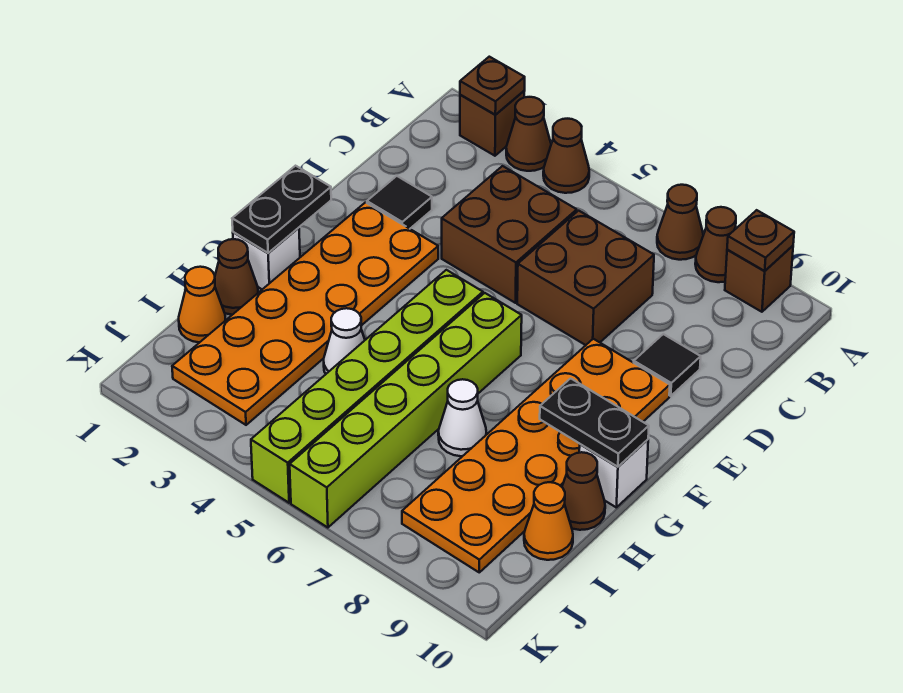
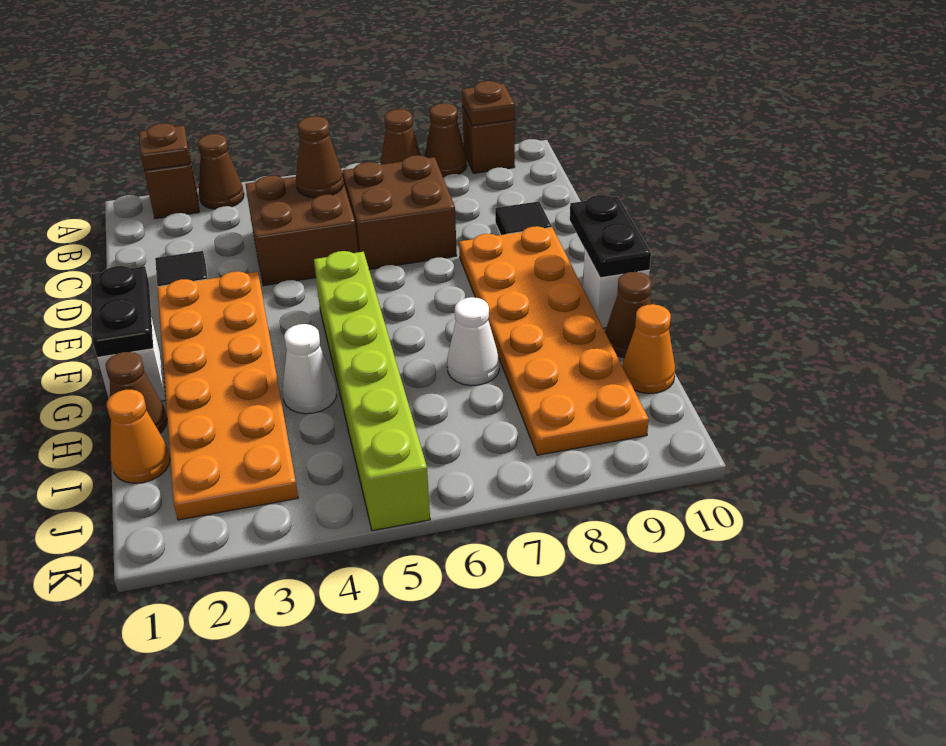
brown cone A4 level 1 -> brown cone C5 level 2
lime brick F6:K6 level 1 -> none
black plate G9:G10 level 2 -> black plate F10:G10 level 2

